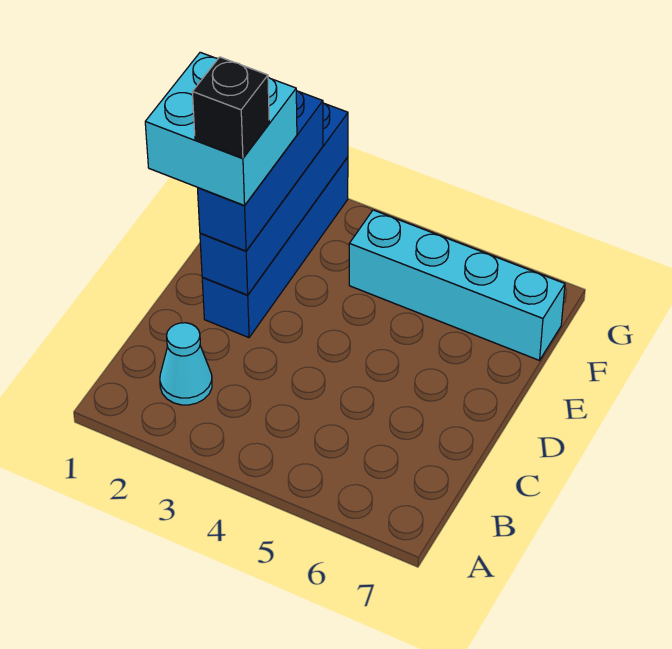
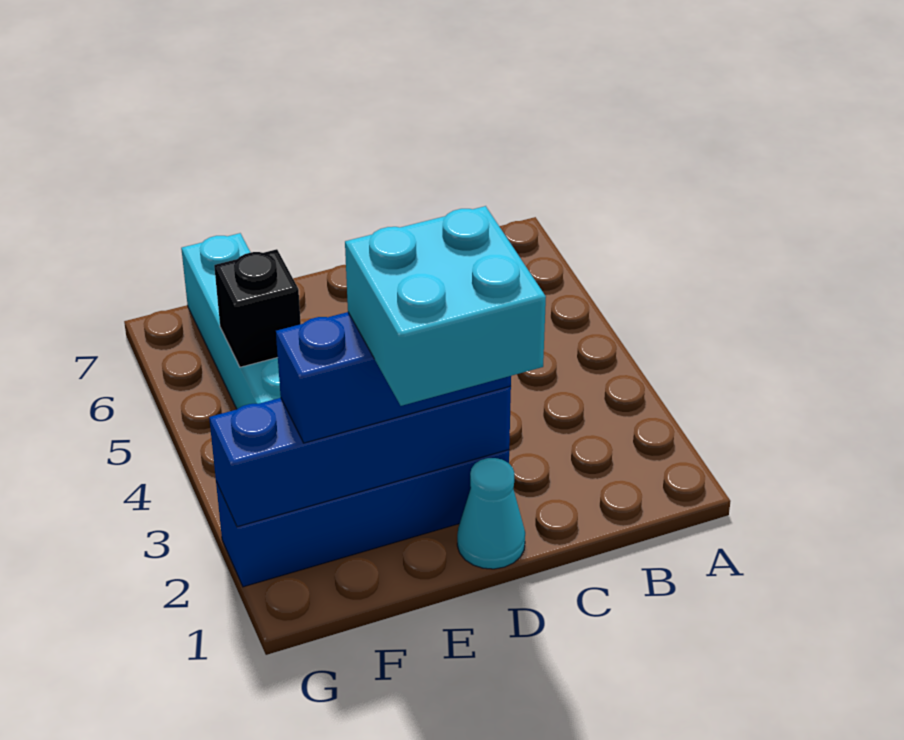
cyan cone B2 level 1 -> cyan cone D1 level 1
black brick D2 level 5 -> black brick F5 level 2

